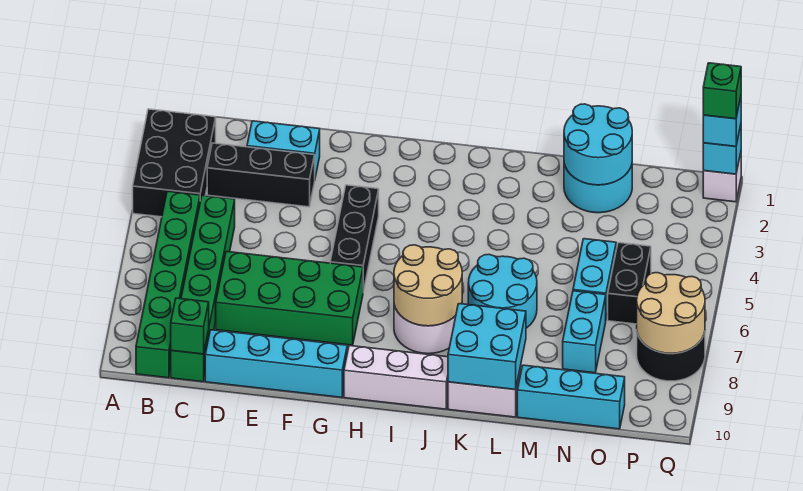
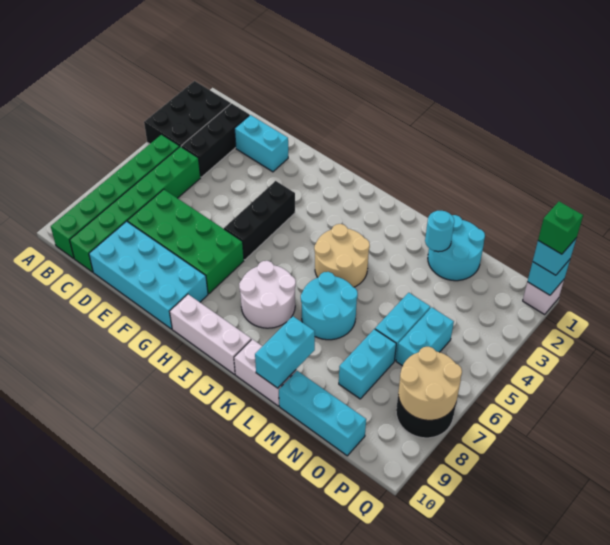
black brick C3:E3 level 1 -> black brick C2:C4 level 1
green brick C10 level 2 -> none
cyan brick D10:G10 level 1 -> cyan brick D9:G10 level 1
tan round brick I7:J8 level 2 -> tan round brick J4:K5 level 1
cyan brick K9:L10 level 2 -> cyan brick L9:L10 level 2
cyan round brick M1:N2 level 2 -> cyan round brick M2 level 2
black brick O5:O6 level 1 -> cyan brick O5:O6 level 1

